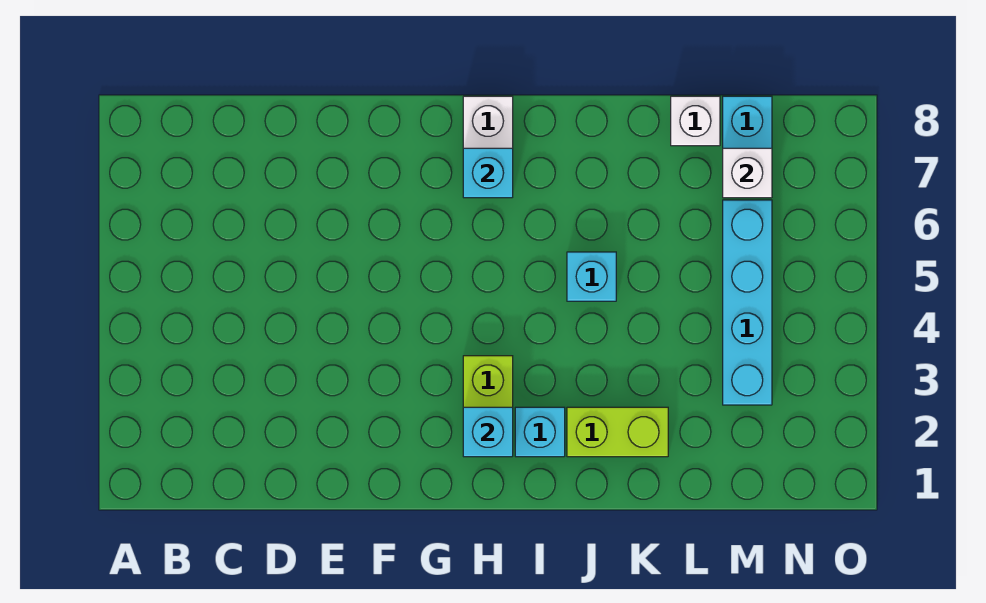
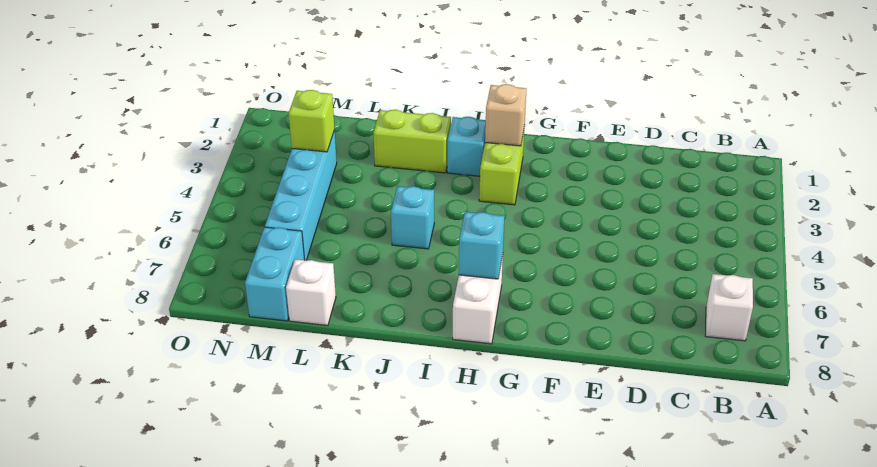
cyan brick H2 level 2 -> tan brick H2 level 2
none -> lime brick M3 level 2
white brick M7 level 2 -> white brick B7 level 1

